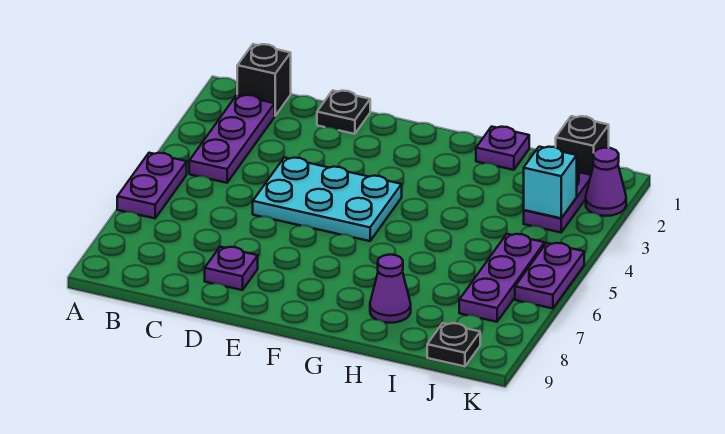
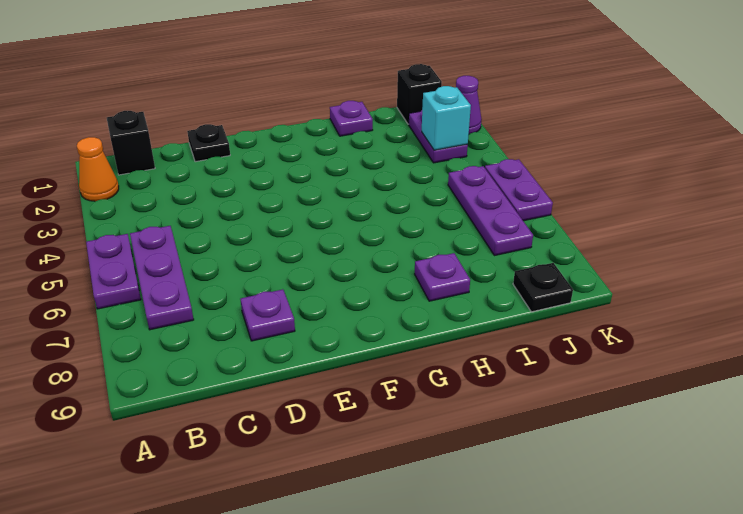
none -> orange cone A2 level 1
purple plate B2:B4 level 1 -> purple plate B5:B7 level 1
cyan plate D4:F5 level 1 -> none
purple cone H8 level 1 -> purple plate H8 level 1

